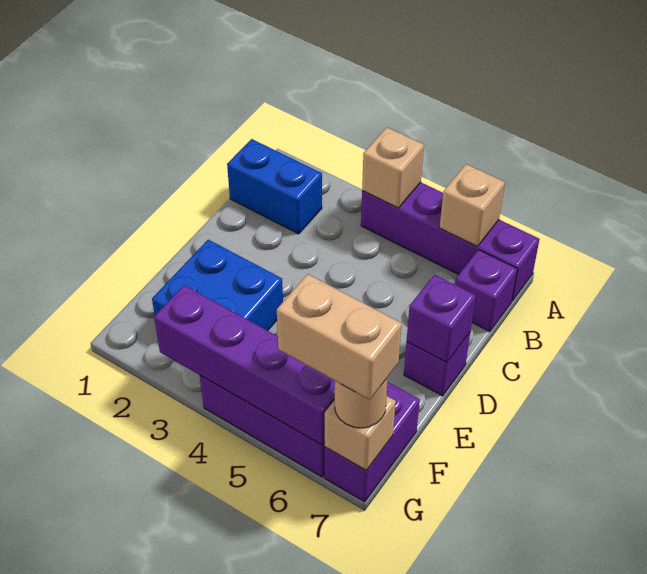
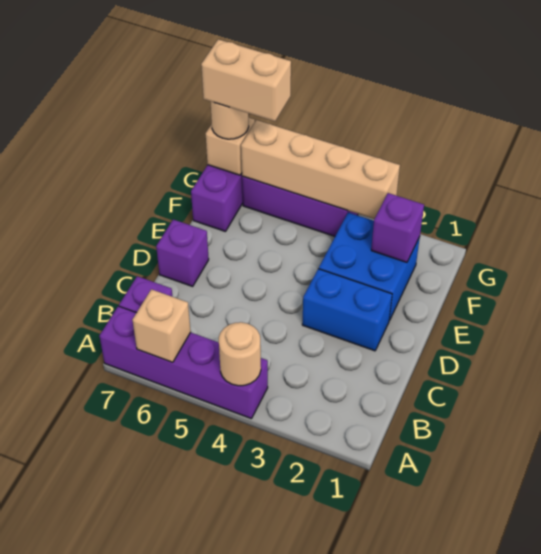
tan brick A4 level 2 -> tan round brick A4 level 2
blue brick B1:B2 level 1 -> blue brick D2:D3 level 1
purple brick D7 level 2 -> purple brick F2 level 2
purple brick G3:G6 level 2 -> tan brick G3:G6 level 2

